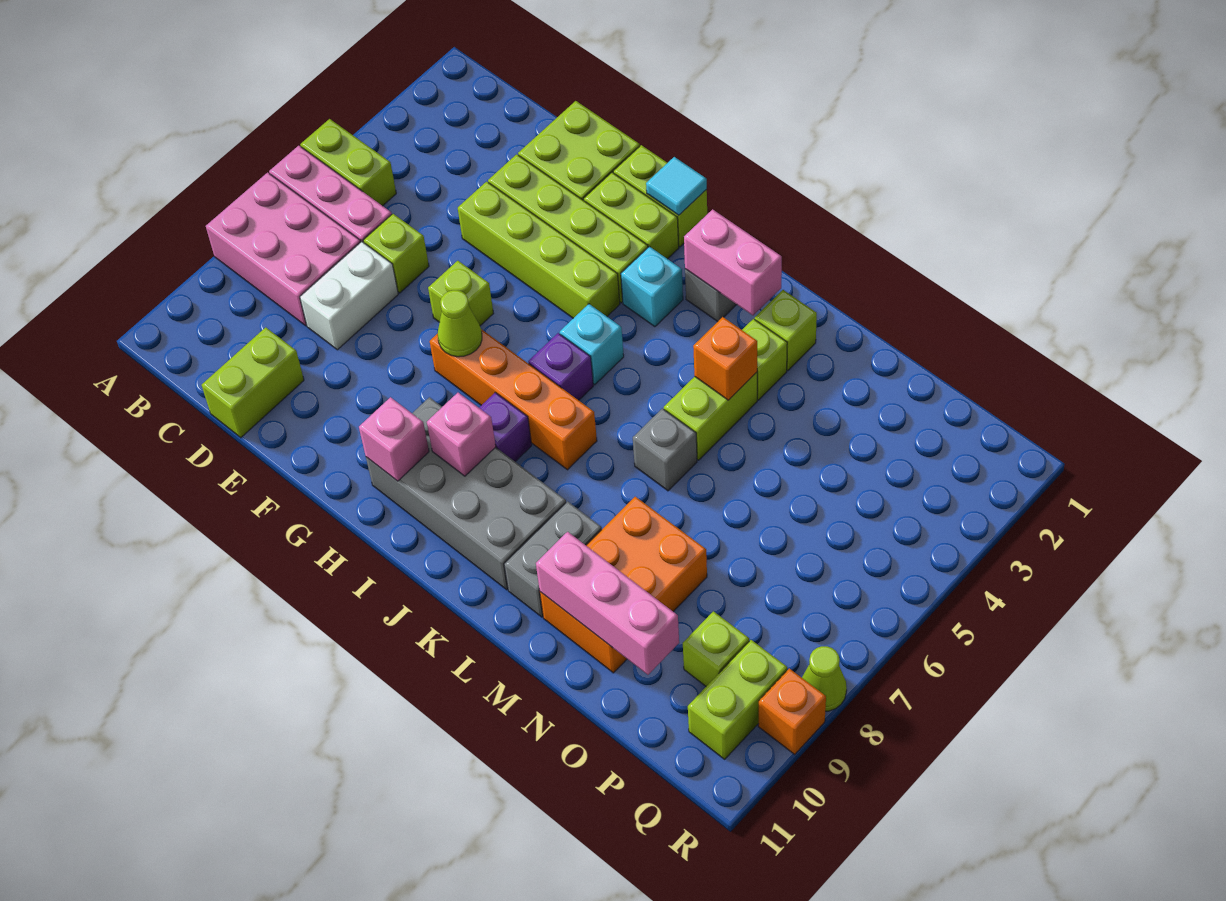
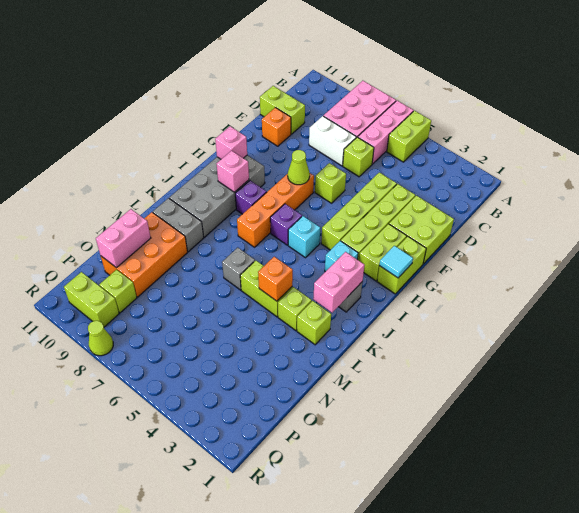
orange brick M8:N10 level 1 -> orange brick M9:O10 level 1
pink brick M10:O10 level 2 -> pink brick N10:O10 level 2
orange brick R9 level 1 -> orange brick E10 level 1

